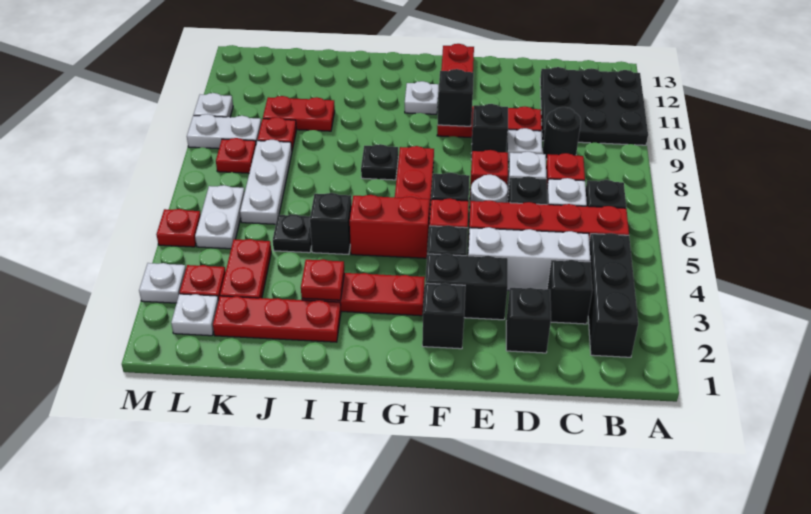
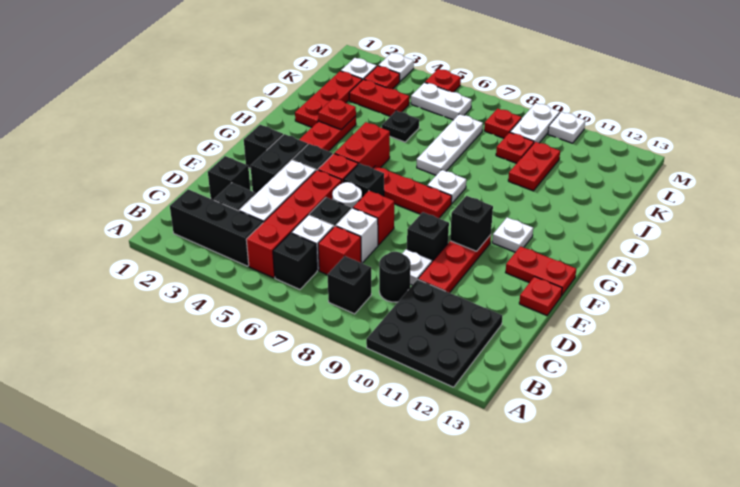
none -> red plate E13 level 1
black plate H8 level 1 -> white plate H8 level 1
black brick I5 level 1 -> black brick B8 level 1
white plate K6:K8 level 1 -> white plate I7:K7 level 1

